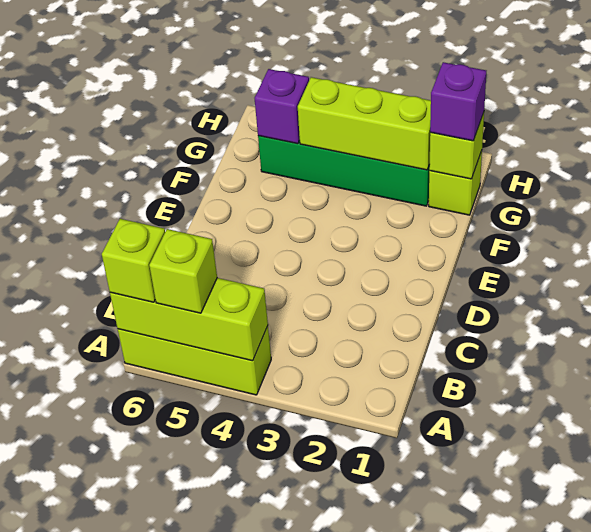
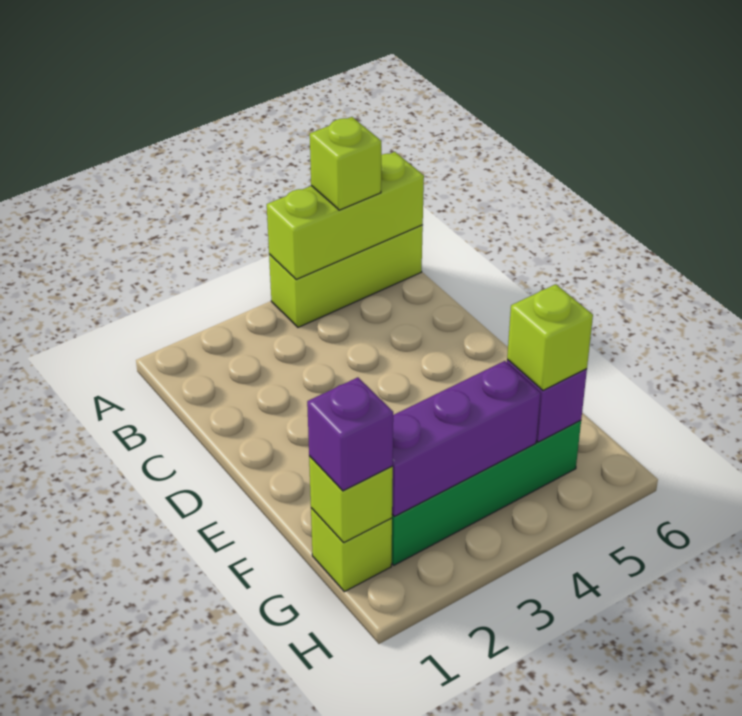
lime brick A6 level 3 -> lime brick G5 level 3
lime brick G2:G4 level 2 -> purple brick G2:G4 level 2

